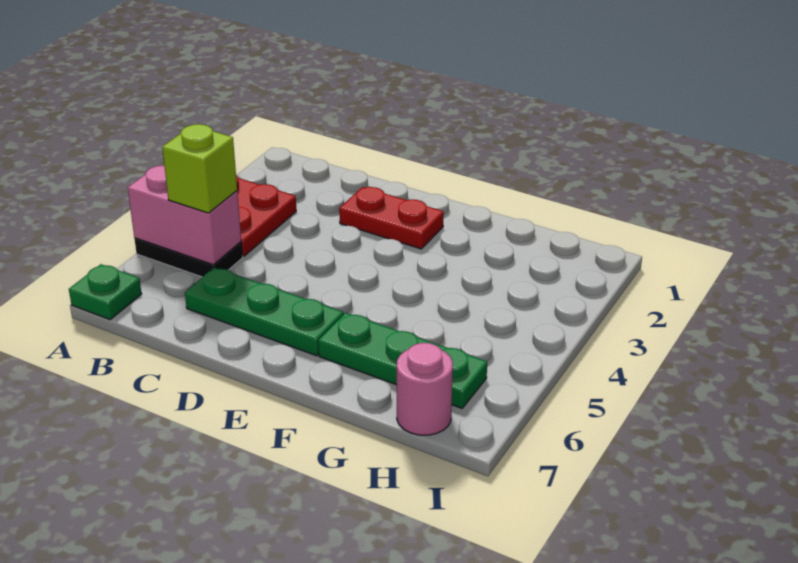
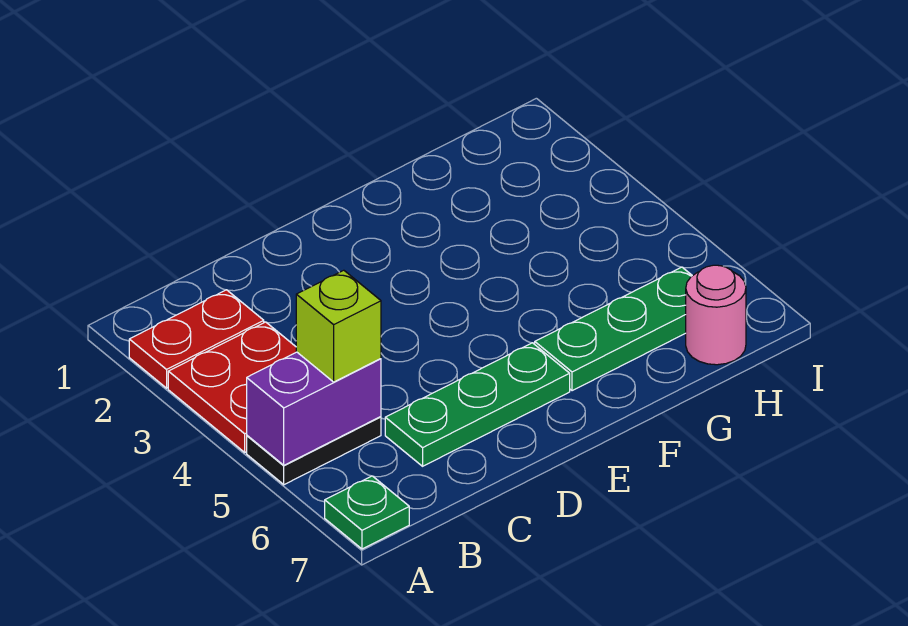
pink brick A5:B5 level 2 -> purple brick A5:B5 level 2
red plate D2:E2 level 1 -> red plate A2:B2 level 1

